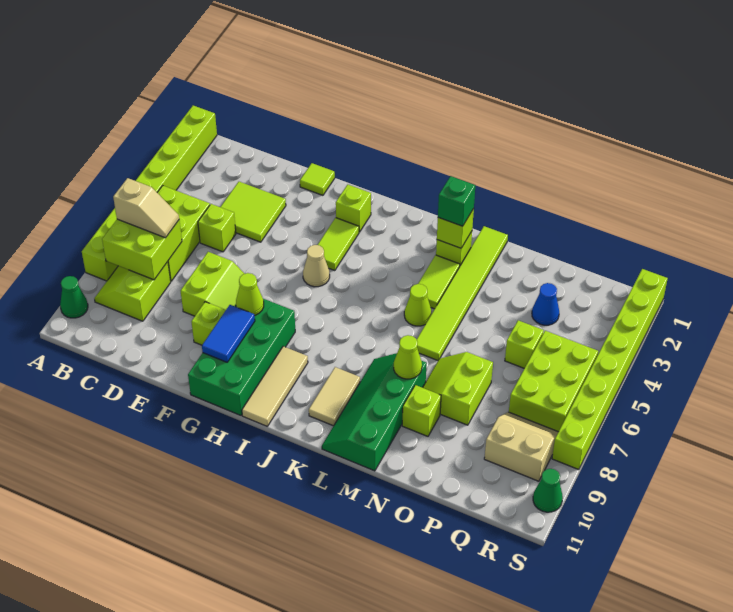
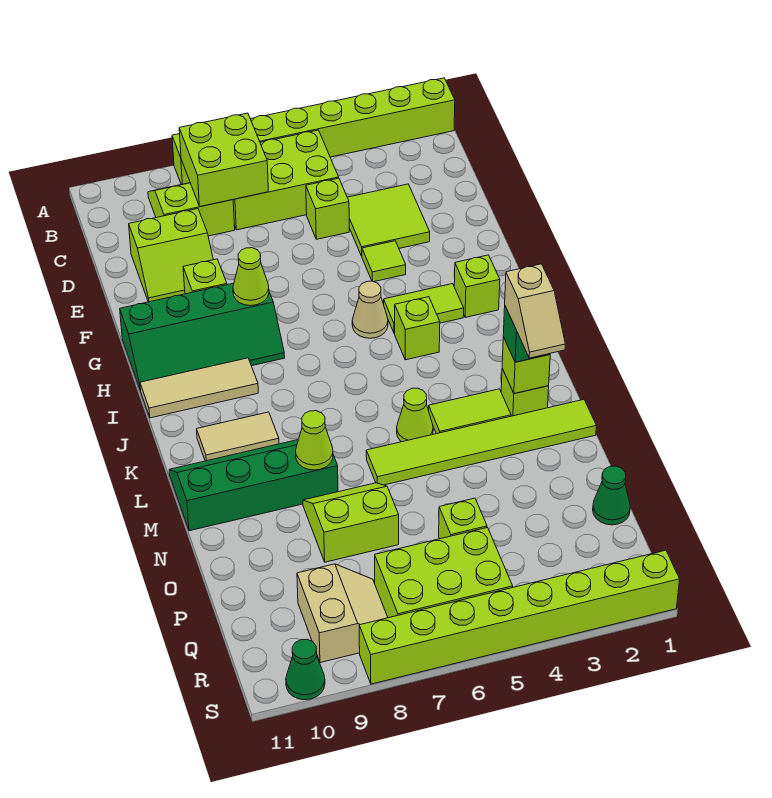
green cone A10 level 1 -> green cone P1 level 1
tan slope B7:C7 level 3 top B -> tan slope L2:M2 level 4 top L
lime slope E7:F8 level 1 top E -> lime slope D9:E10 level 1 top D
lime tile F1 level 1 -> lime tile F4 level 1
green brick G8:H11 level 1 -> green slope G8:H11 level 1 top G
blue tile G9:G10 level 2 -> none
lime brick N9 level 1 -> lime brick I4 level 1
blue cone P3 level 1 -> none

